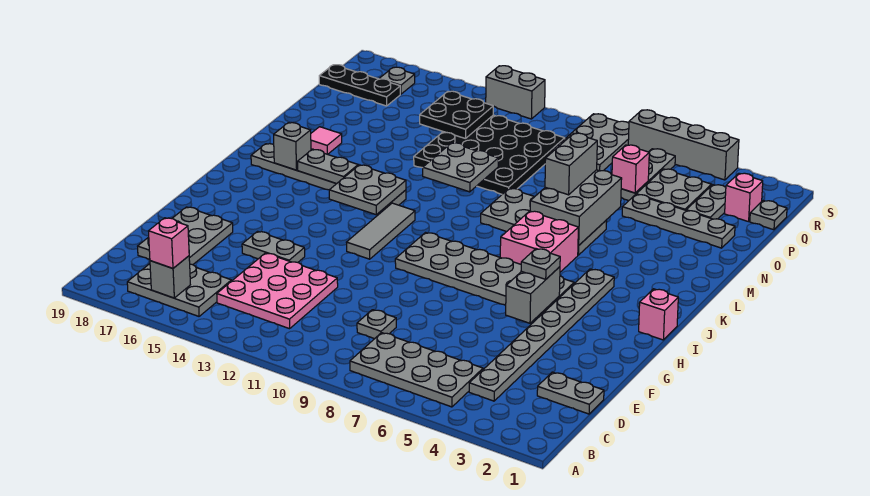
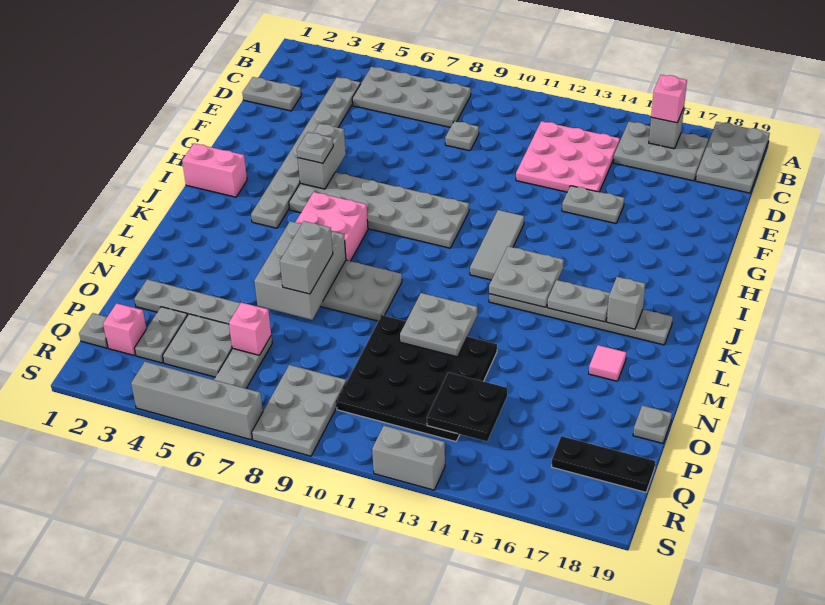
grey plate D17:F18 level 1 -> grey plate A18:C19 level 1
pink brick I1 level 1 -> pink brick I1:I2 level 1
grey plate R17 level 1 -> grey plate O19 level 1

